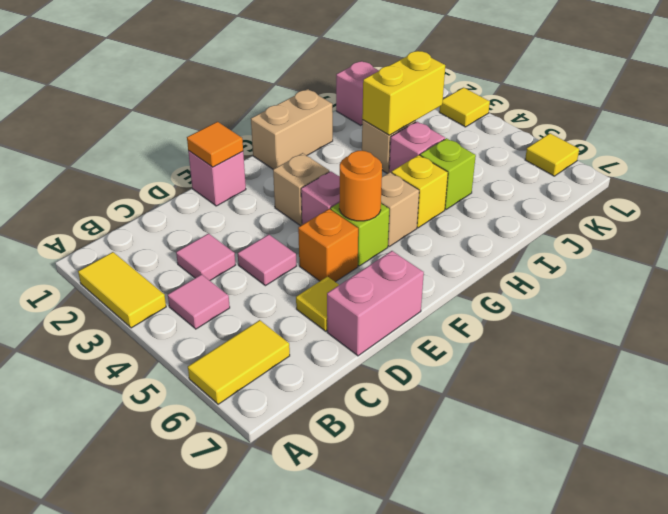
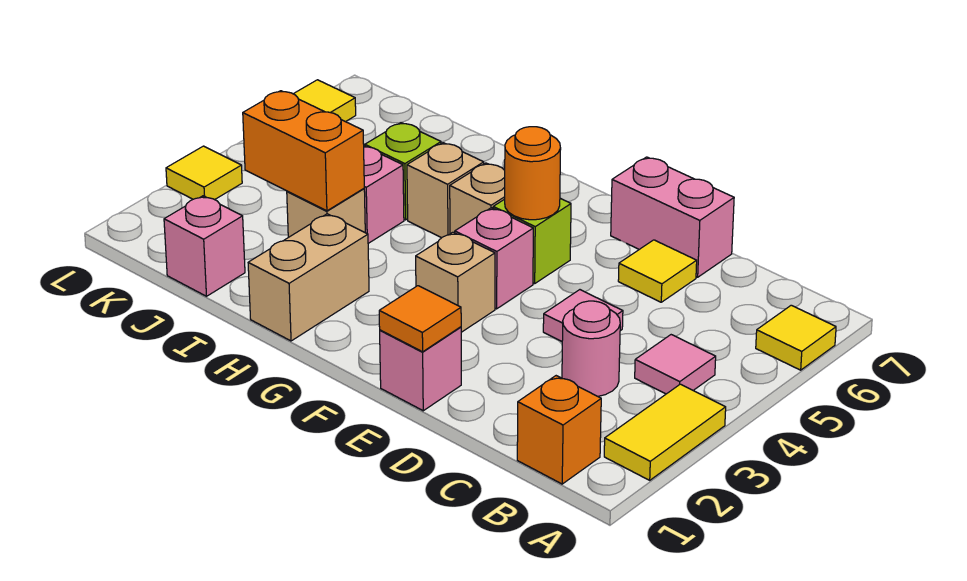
yellow tile A6:B6 level 1 -> yellow tile A6 level 1
pink tile C3 level 1 -> pink round brick C3 level 1
orange brick E5 level 1 -> orange brick B1 level 1
tan brick G1:H1 level 1 -> tan brick H1:H2 level 1
yellow brick H5 level 1 -> tan brick H5 level 1
yellow brick I3:J3 level 2 -> orange brick I3:J3 level 2

